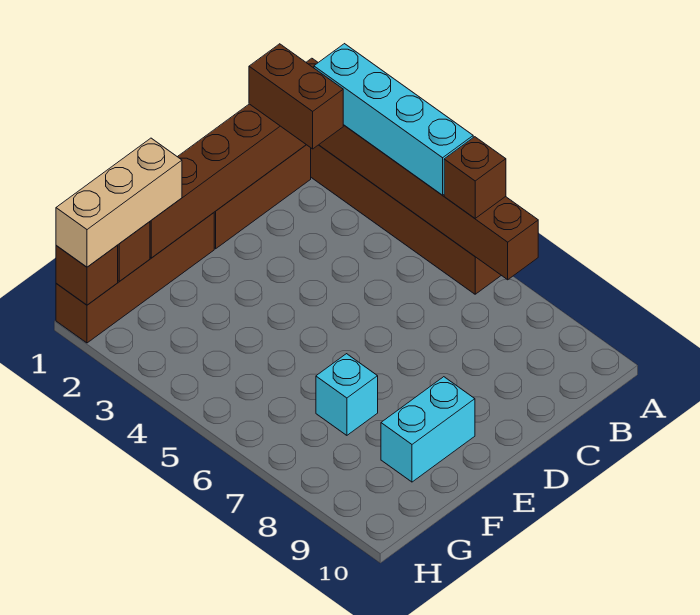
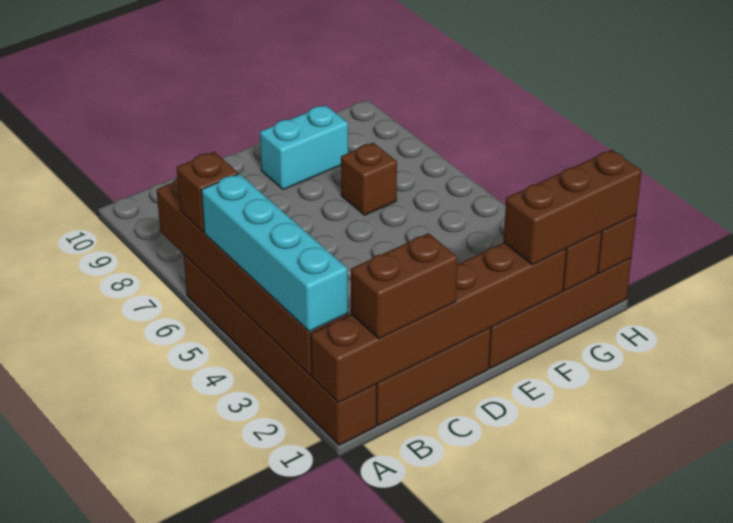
brown brick B1:B2 level 3 -> brown brick B1:C1 level 3
tan brick F1:H1 level 3 -> brown brick F1:H1 level 3
cyan brick F7 level 1 -> brown brick F7 level 1

